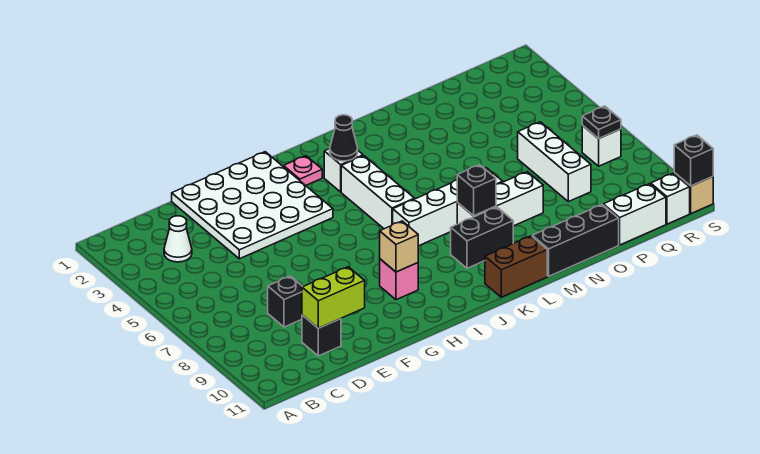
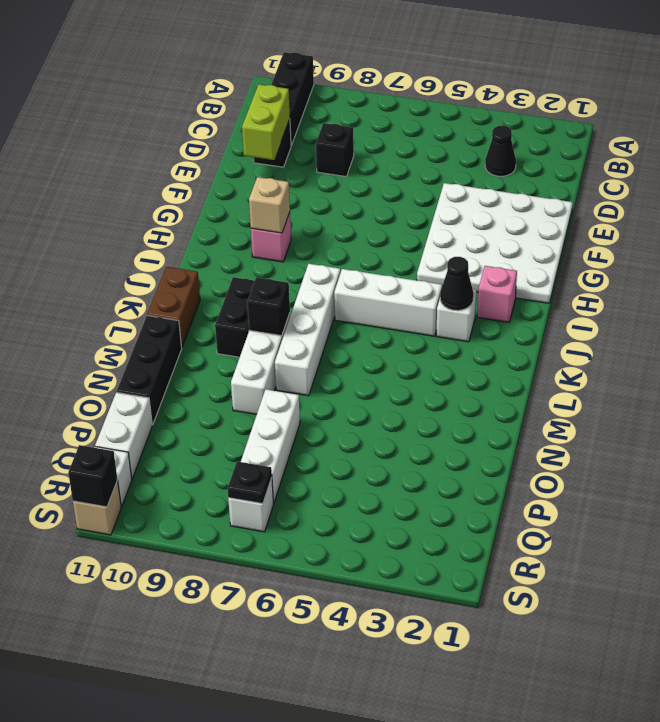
none -> black brick A10:C10 level 1
white cone C3 level 1 -> black cone C3 level 1
pink plate I2 level 1 -> pink brick I2 level 1
white brick P6:P8 level 1 -> white brick O7:Q7 level 1

